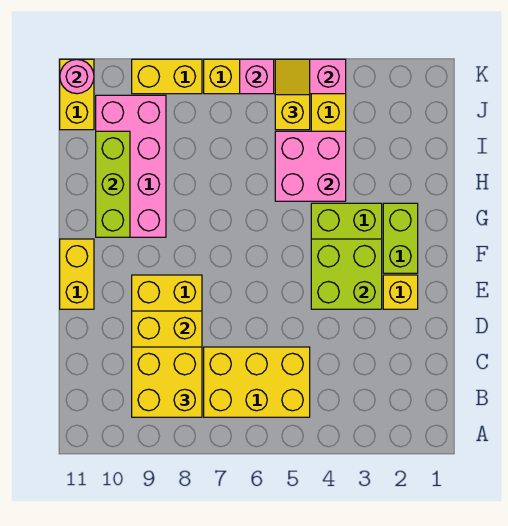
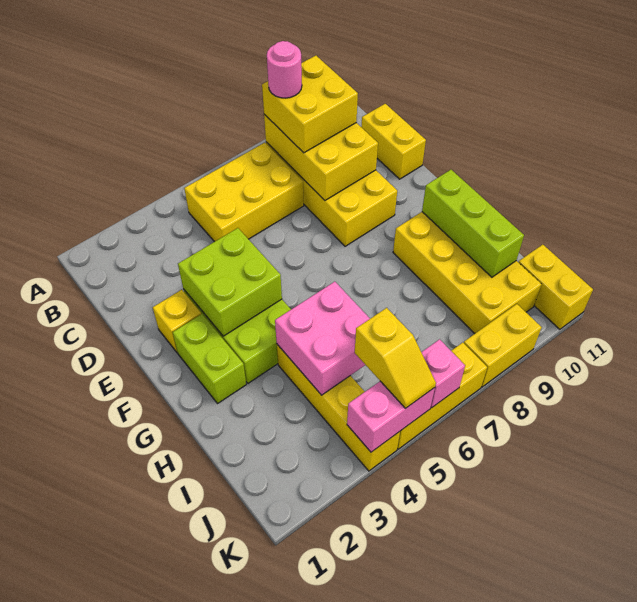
yellow brick E11:F11 level 1 -> yellow brick C11:D11 level 1
pink brick G9:J10 level 1 -> yellow brick G9:J10 level 1
pink round brick K11 level 2 -> pink round brick B8 level 4

